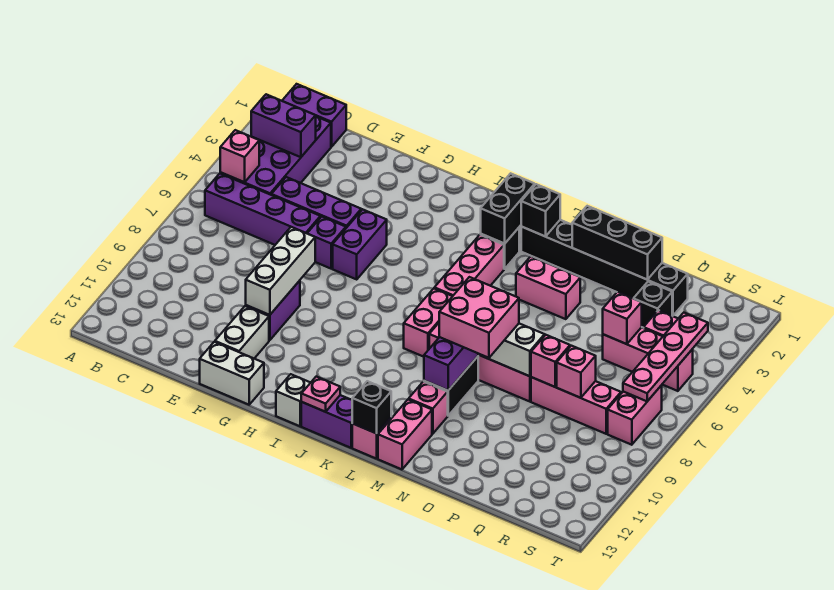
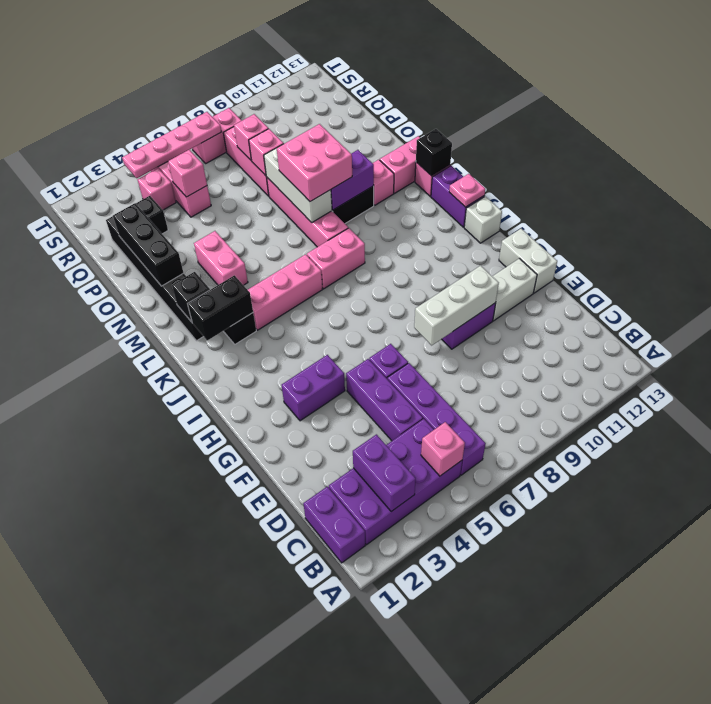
purple brick G5:G6 level 1 -> purple brick G3:G4 level 1

